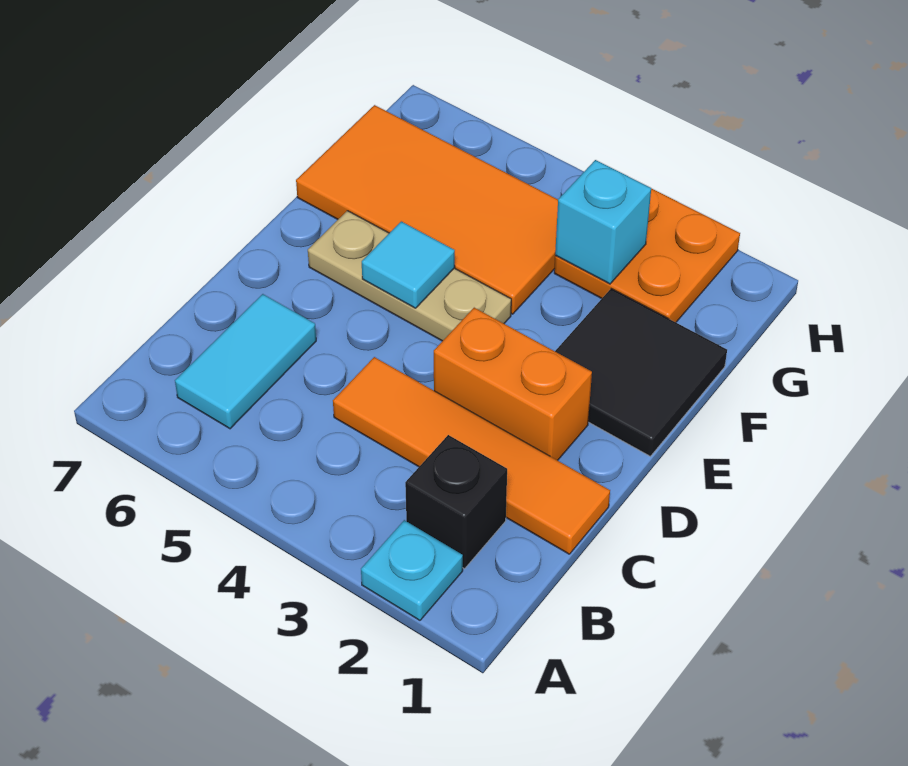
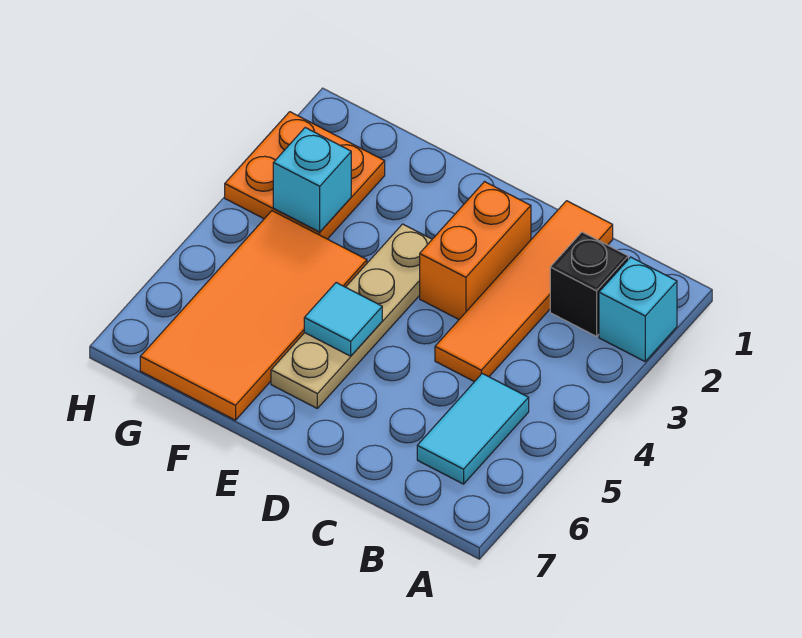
cyan plate A2 level 1 -> cyan brick A2 level 1
cyan tile B6:C6 level 1 -> cyan tile B5:B6 level 1
black tile E1:F2 level 1 -> none
tan plate E4:E6 level 1 -> tan plate E3:E6 level 1

